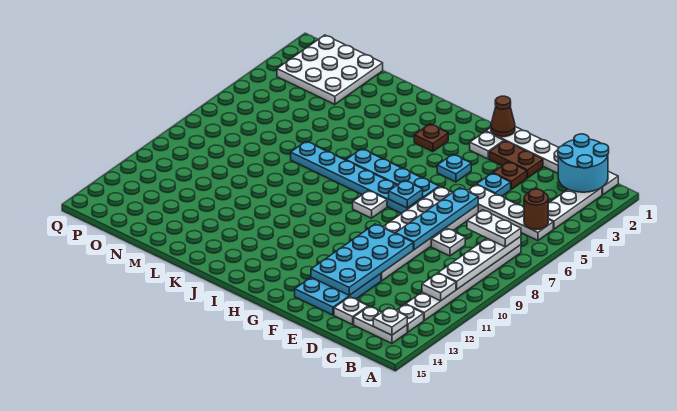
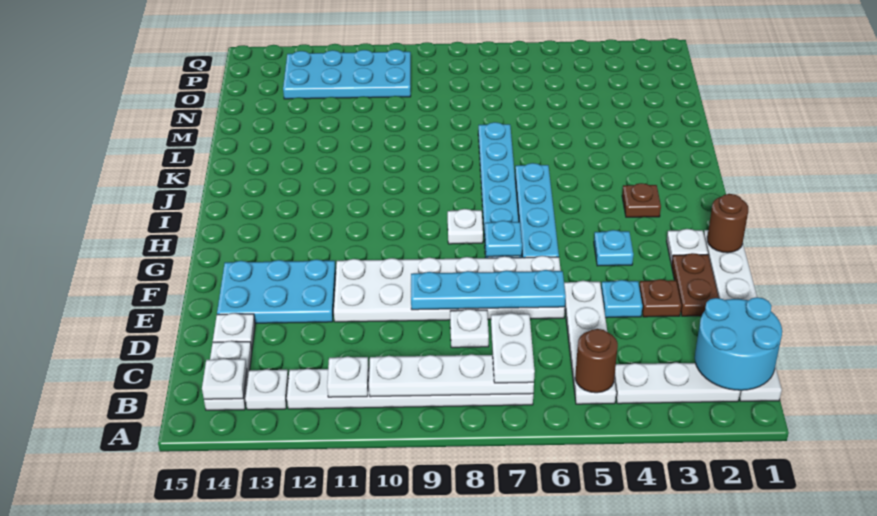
cyan plate E10:F13 level 2 -> cyan plate O10:P13 level 1
brown cone G1 level 2 -> brown round brick G1 level 2
white plate N1:P3 level 1 -> none

